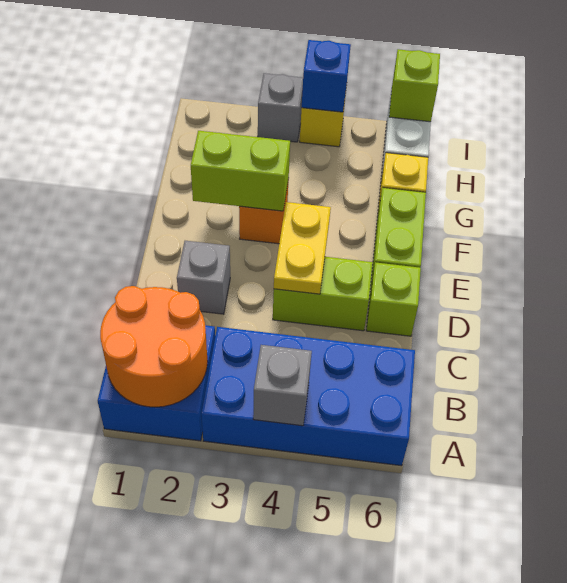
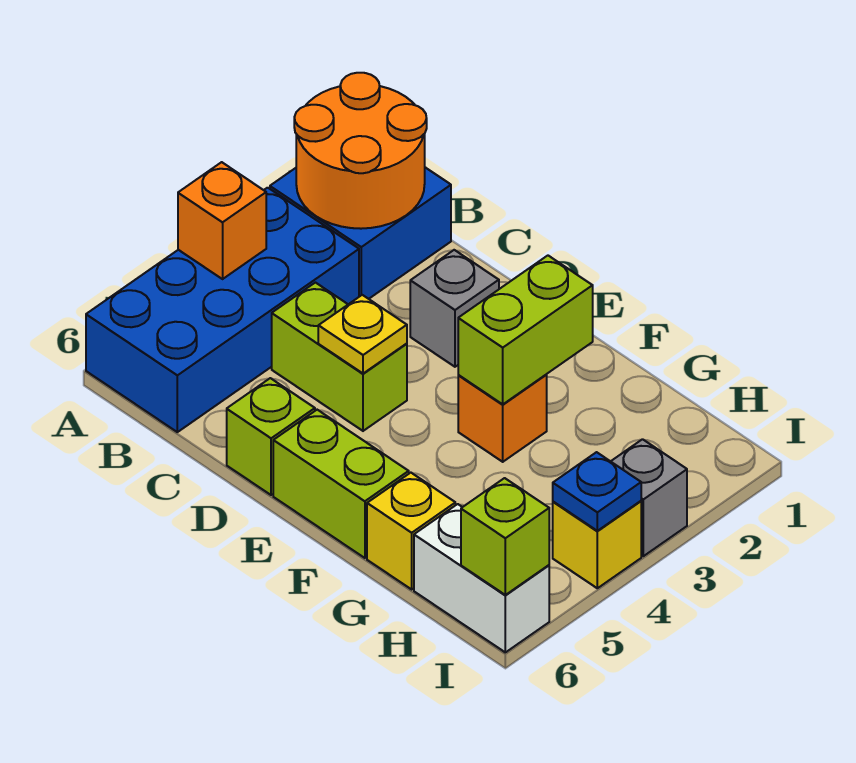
grey brick A4 level 2 -> orange brick A4 level 2
lime brick D4:D5 level 1 -> lime brick C4:D4 level 1
yellow plate D4:E4 level 2 -> yellow plate D4 level 2
blue brick I4 level 2 -> blue plate I4 level 2

